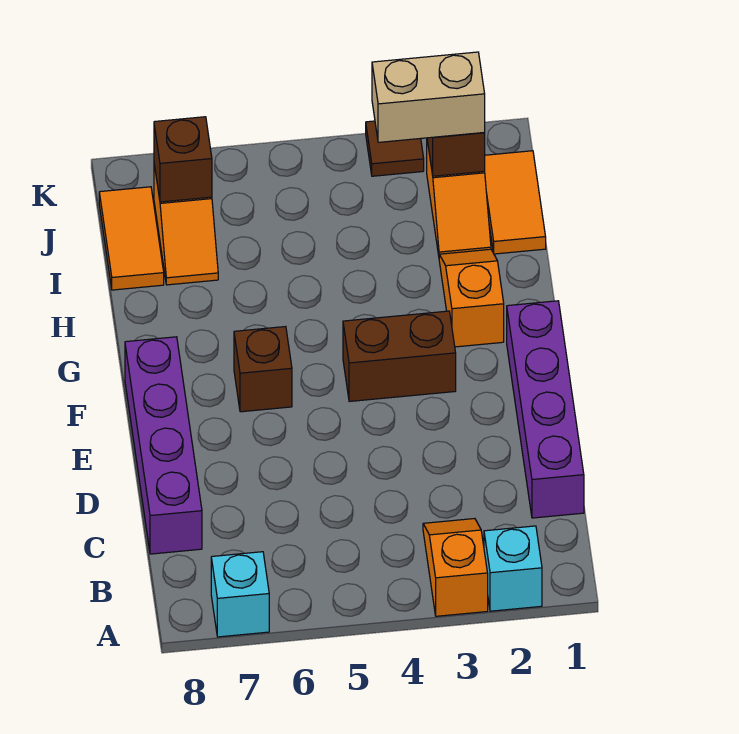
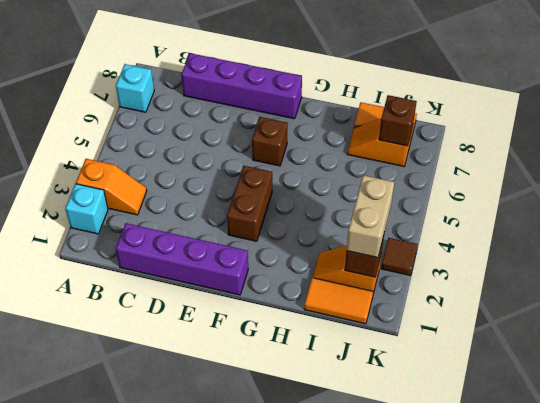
orange slope G2:H2 level 1 top G -> none

